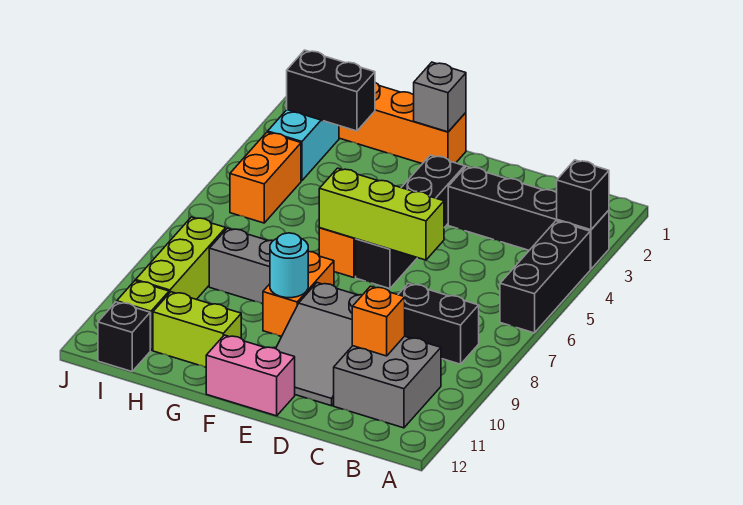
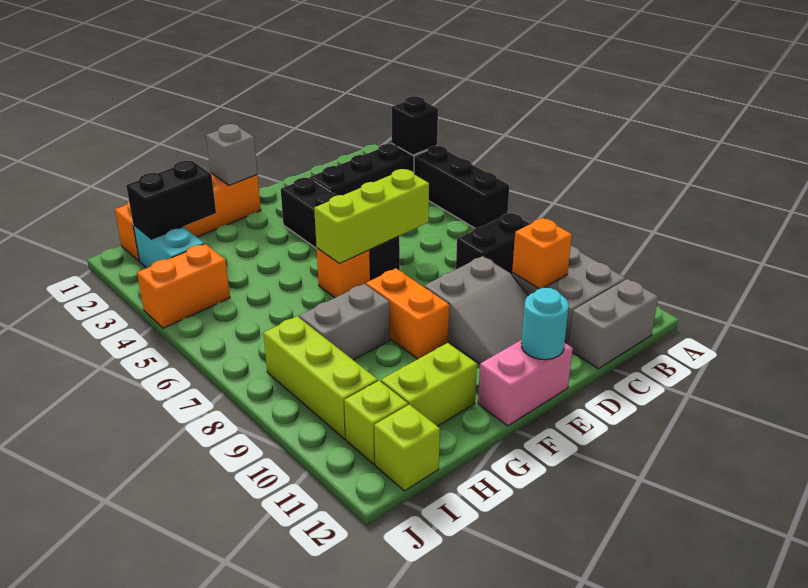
none -> grey brick B12:C12 level 1
cyan round brick F9 level 2 -> cyan round brick E12 level 2
orange brick I4:I5 level 1 -> orange brick I4:J4 level 1
black brick I12 level 1 -> lime brick I12 level 1

